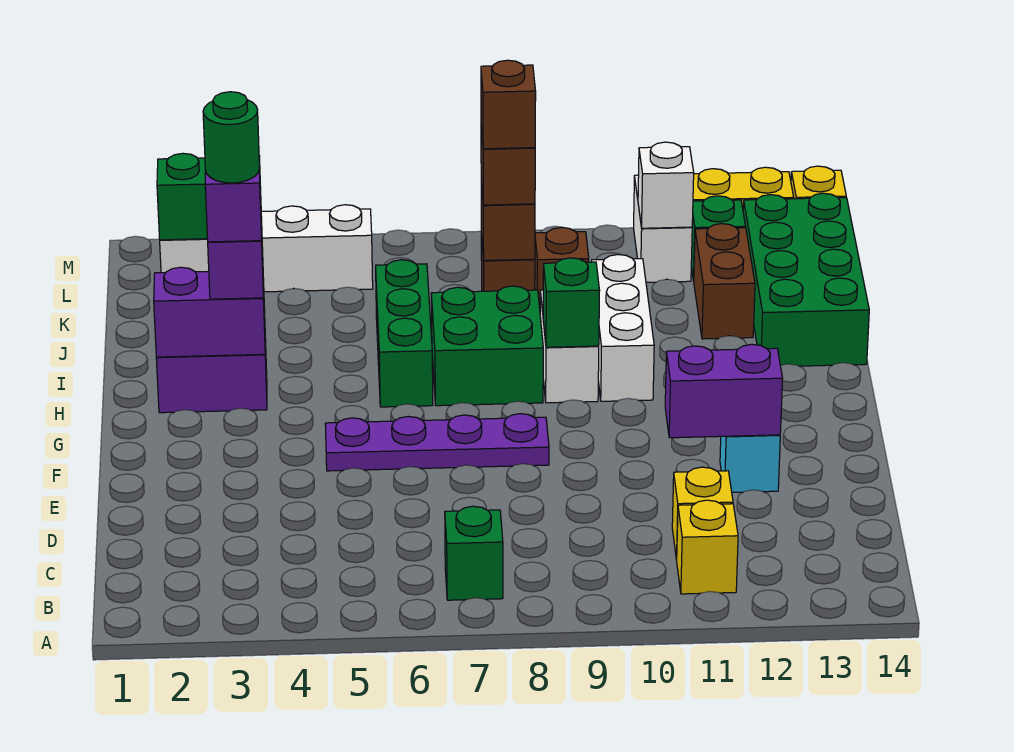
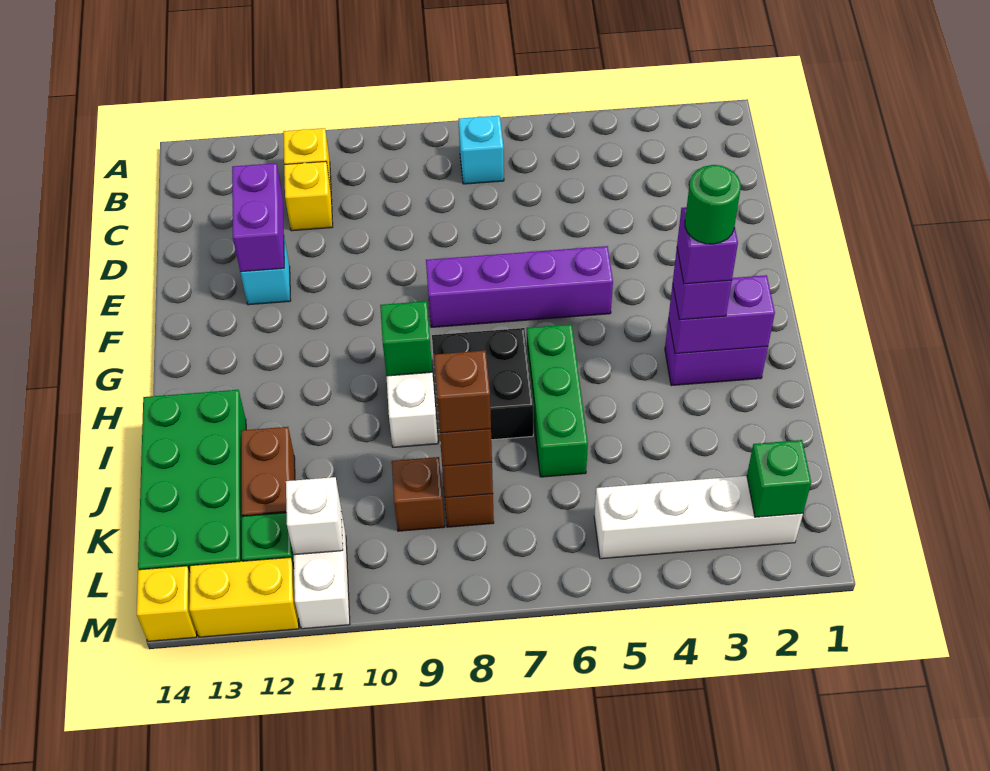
green brick B7 level 1 -> cyan brick B7 level 1
purple brick E11:E12 level 2 -> purple brick D12:E12 level 2
purple plate F5:F8 level 1 -> purple brick F5:F8 level 1
green brick H7:I8 level 1 -> black brick H7:I8 level 1
white brick H10:J10 level 1 -> none

